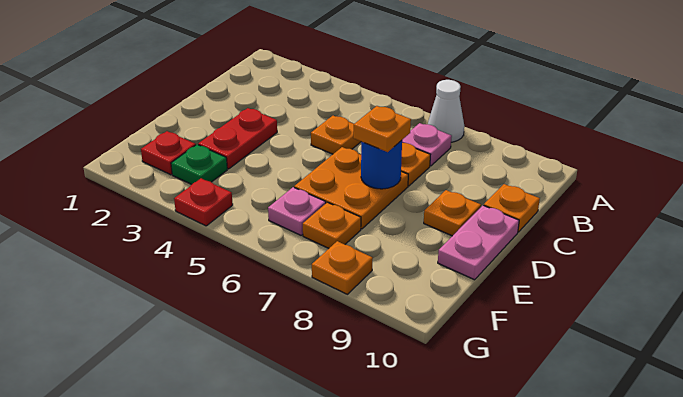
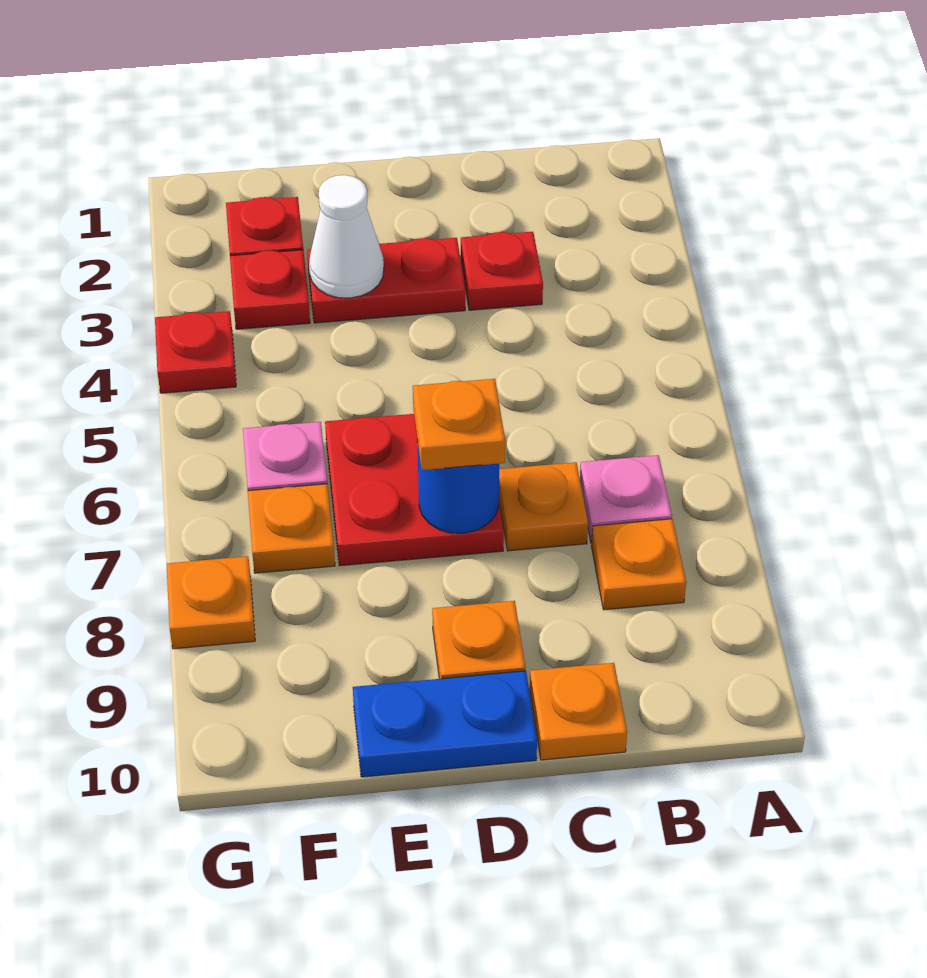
white cone A7 level 1 -> white cone E3 level 2
none -> red plate C3 level 1
orange plate C5 level 1 -> orange plate B8 level 1
orange plate D6:E7 level 1 -> red plate D6:E7 level 1
pink plate D10:E10 level 1 -> blue plate D10:E10 level 1
green plate F3 level 1 -> red plate F3 level 1

